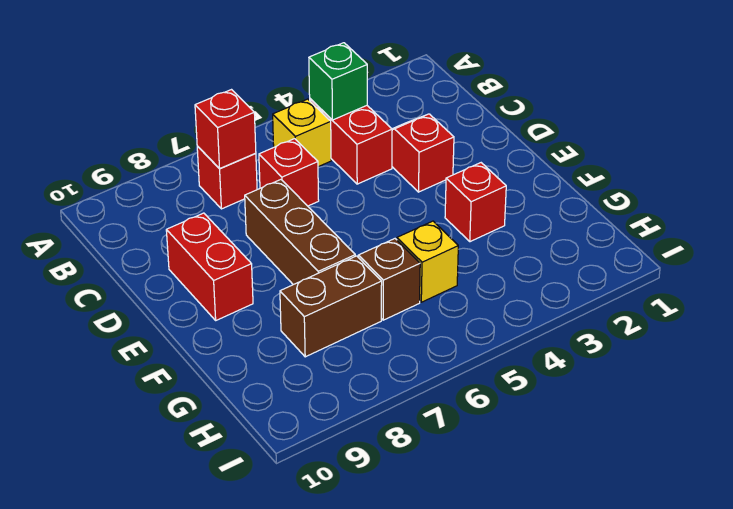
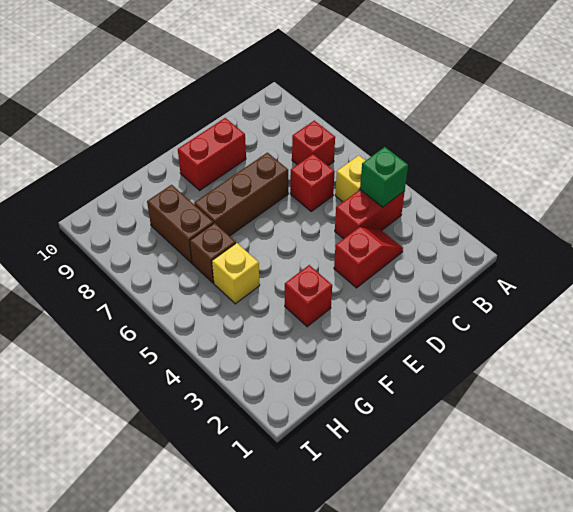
red brick B7 level 2 -> none

